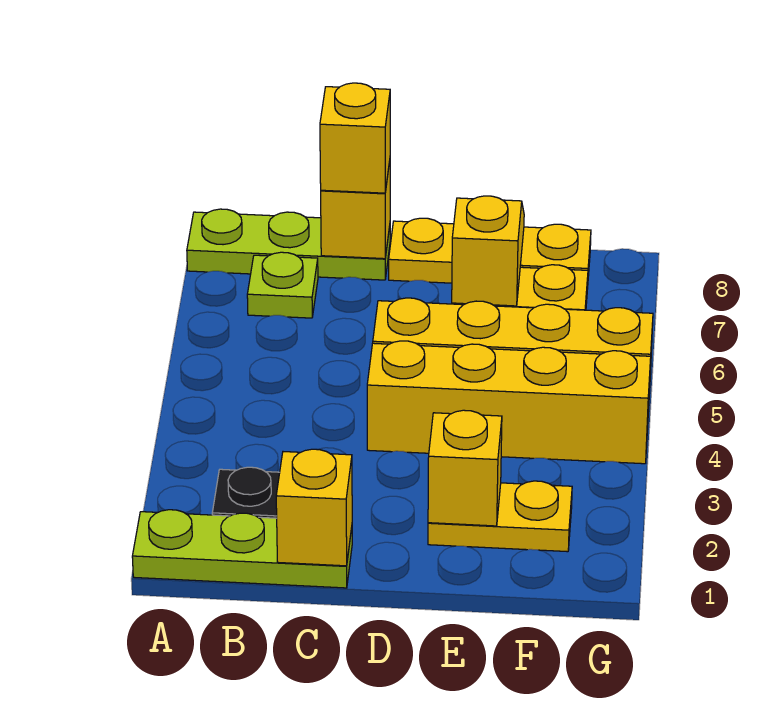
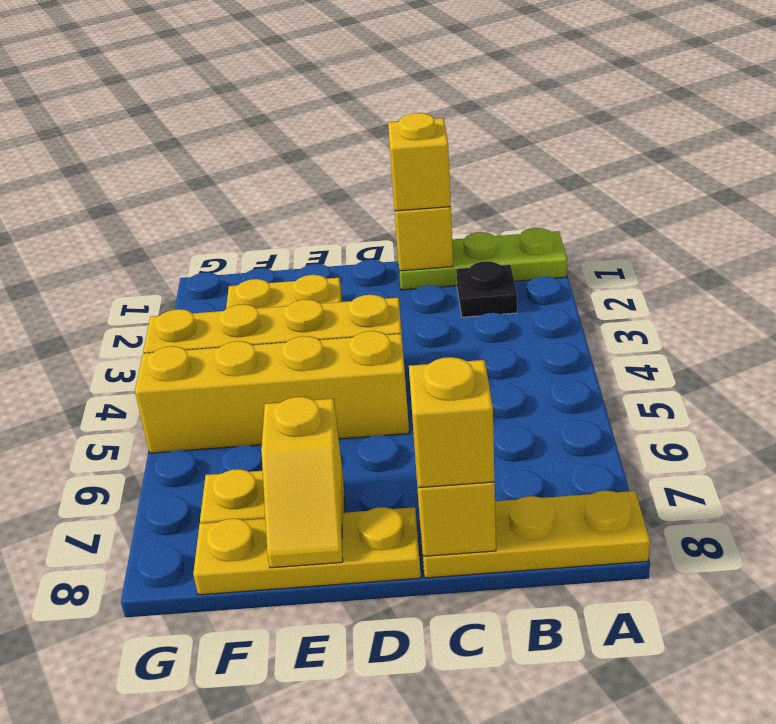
lime plate A8:C8 level 1 -> yellow plate A8:C8 level 1
lime plate B7 level 1 -> none
yellow brick E2 level 2 -> yellow brick C1 level 3

